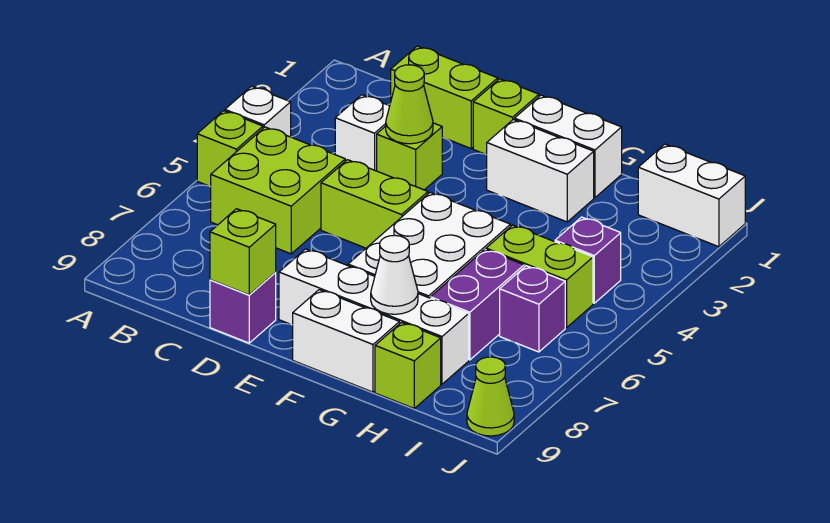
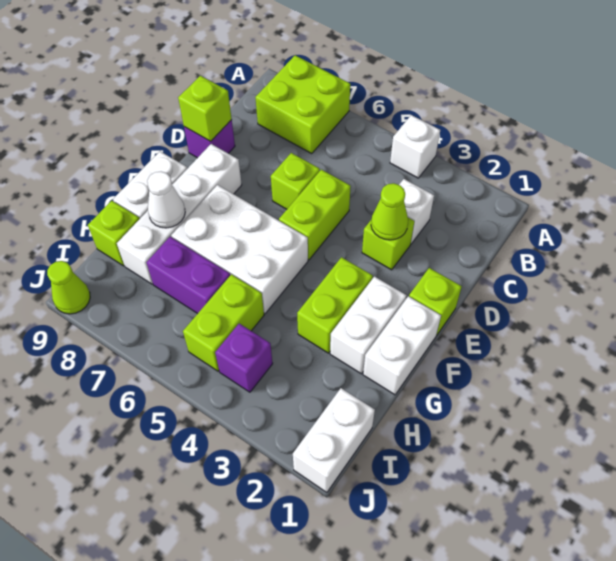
lime brick A5 level 1 -> lime brick D6 level 1
lime brick B5:C6 level 1 -> lime brick A7:B8 level 1
lime brick C1:D1 level 1 -> lime brick F3:G3 level 1
purple brick I6 level 1 -> none

